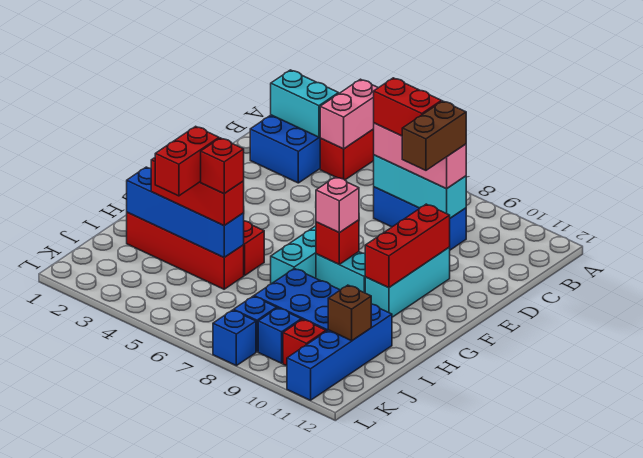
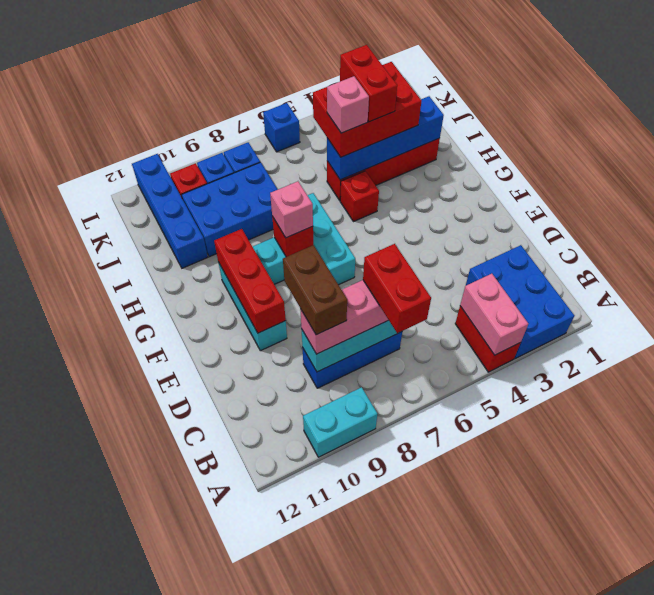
cyan brick B2:B3 level 2 -> cyan brick A9:A10 level 1
red brick C7:C8 level 4 -> red brick B7:C7 level 4
red brick I3:I5 level 3 -> red brick I3:J5 level 3
red brick I5 level 4 -> pink brick I5 level 4
brown brick J11 level 2 -> none
blue brick L8 level 1 -> blue brick L6 level 1

